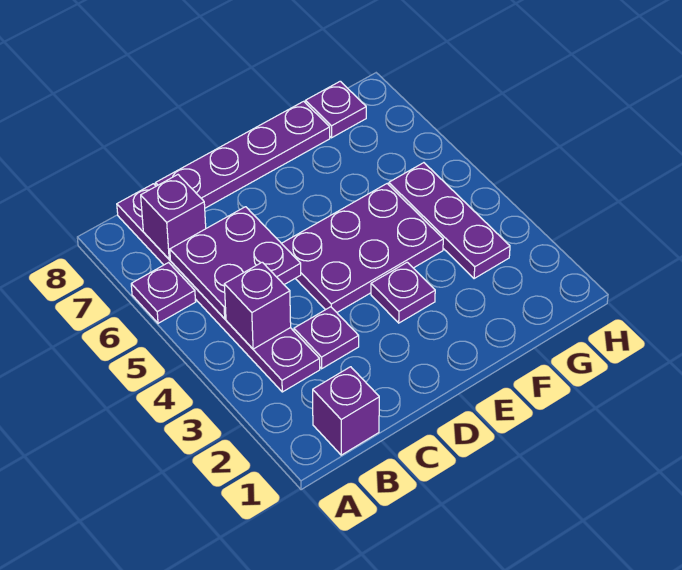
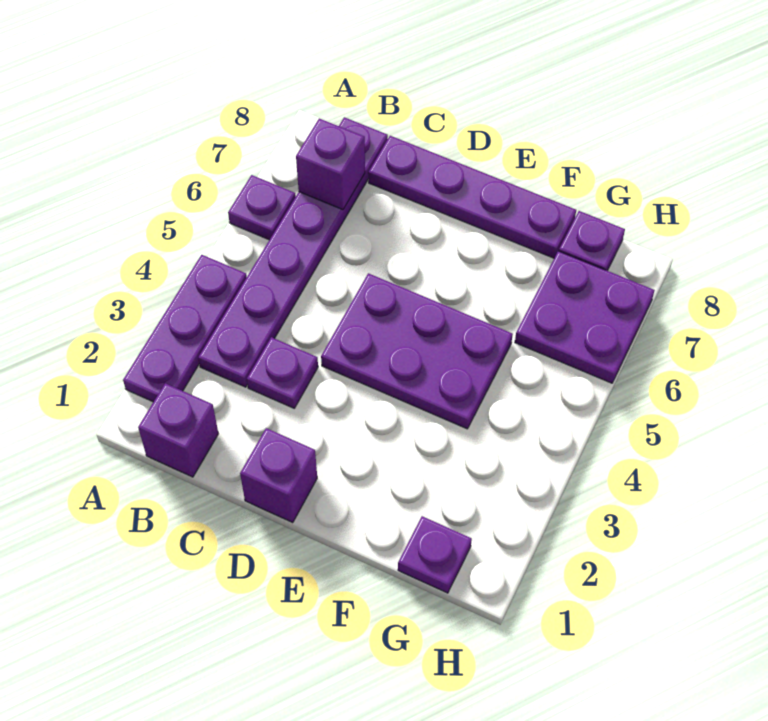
purple brick B4 level 2 -> purple brick D1 level 1
purple plate B5:C6 level 2 -> purple plate G6:H7 level 1
purple plate E3 level 1 -> purple plate G1 level 1
purple plate G3:G5 level 1 -> purple plate A2:A4 level 1

